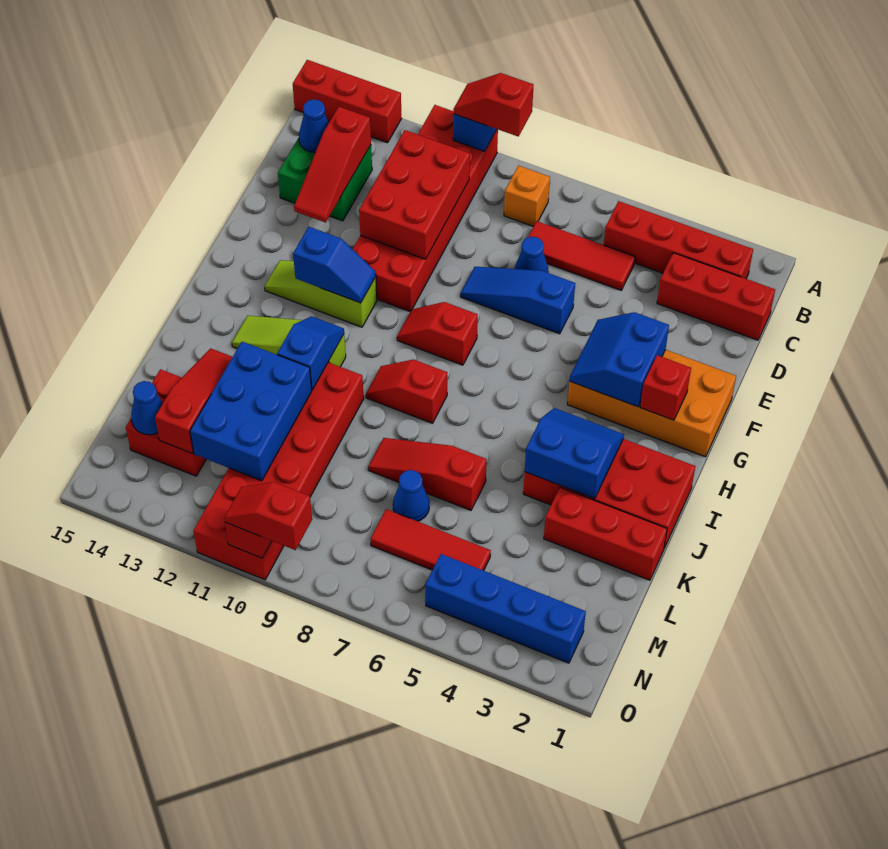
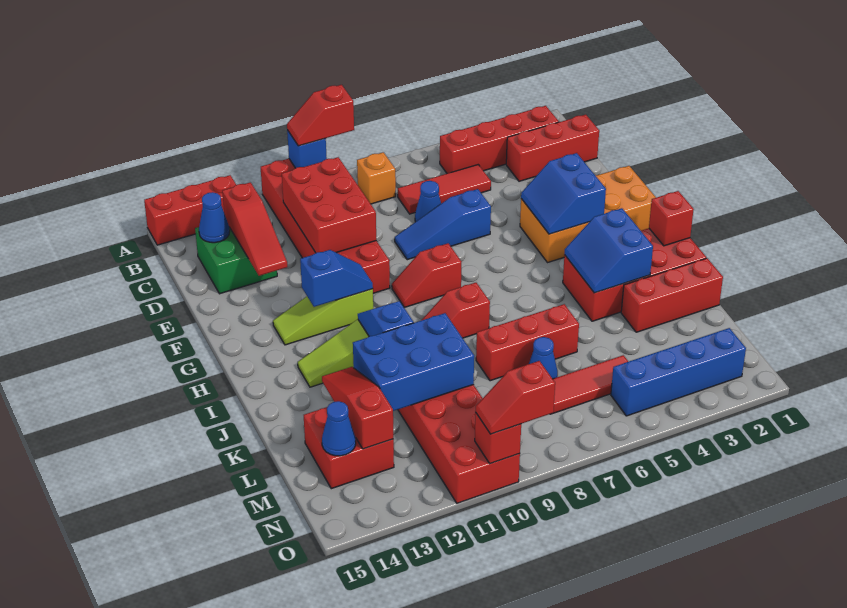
red brick G2 level 2 -> red brick I1 level 2
blue slope I3:J4 level 2 top J -> blue slope I3:J4 level 2 top 3
red slope K6:K8 level 1 top 6 -> red brick K6:K8 level 1
blue brick K11:M12 level 2 -> blue brick K10:L12 level 2

